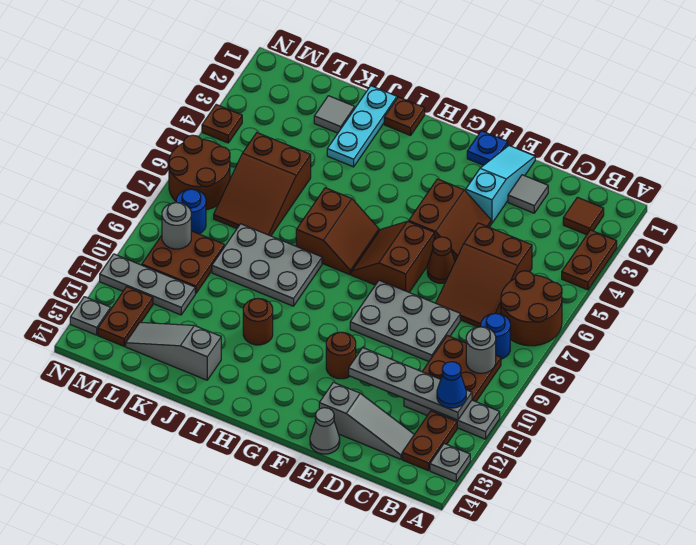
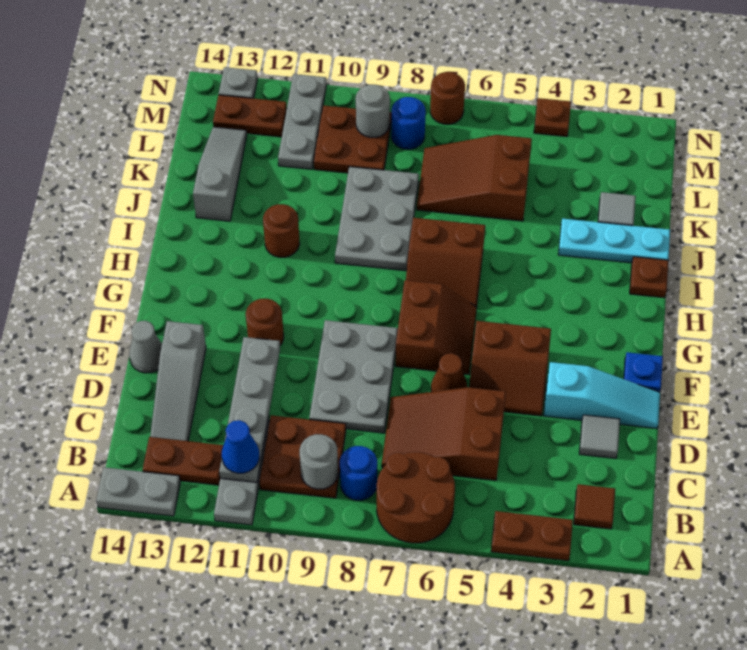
grey plate A13 level 1 -> grey plate A13:A14 level 1
brown slope F6:G7 level 1 top F -> brown slope F6:G7 level 1 top 7
brown round brick M6:N7 level 1 -> brown round brick N7 level 1

